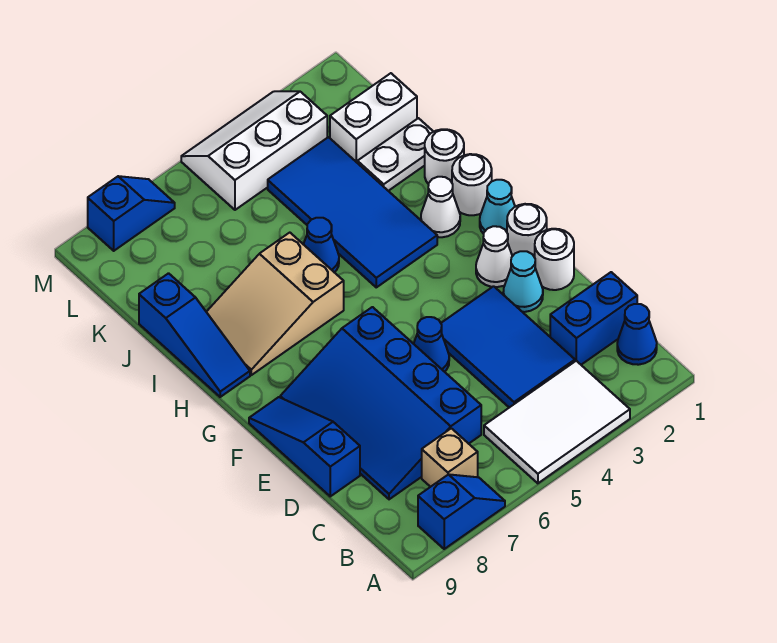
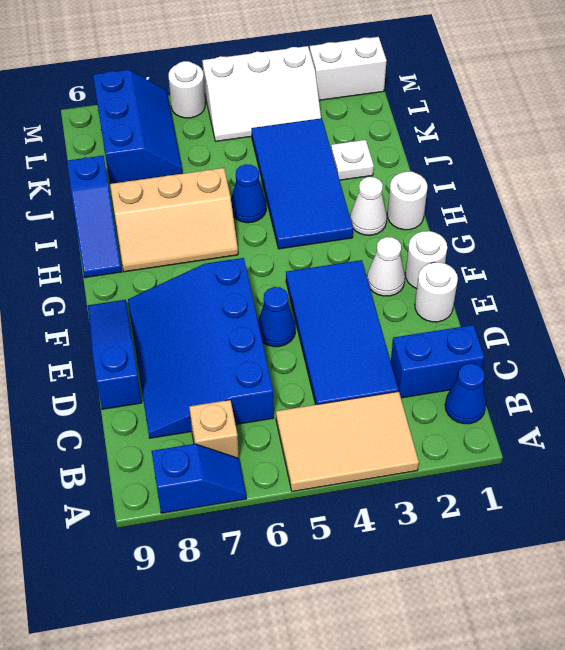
white tile A3:B5 level 1 -> tan tile A3:B5 level 1
blue tile C3:E4 level 1 -> blue tile C3:F4 level 1
cyan cone E2 level 1 -> none
cyan cone G1 level 1 -> none
tan slope H6:I8 level 1 top 6 -> tan slope H6:I8 level 1 top I
white round brick I1 level 1 -> white round brick M6 level 1
white plate J1:J2 level 1 -> white plate J2 level 1
white brick K1:K2 level 1 -> white brick M1:M2 level 1
white slope L3:M5 level 1 top L -> white slope L3:M5 level 1 top M
blue slope M7:M8 level 1 top 8 -> blue slope K7:M8 level 1 top 8

